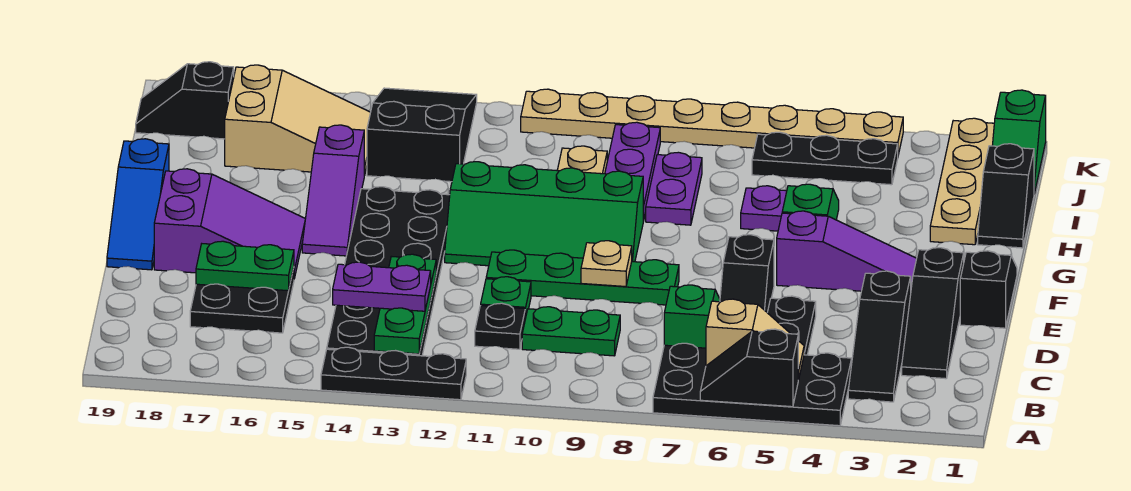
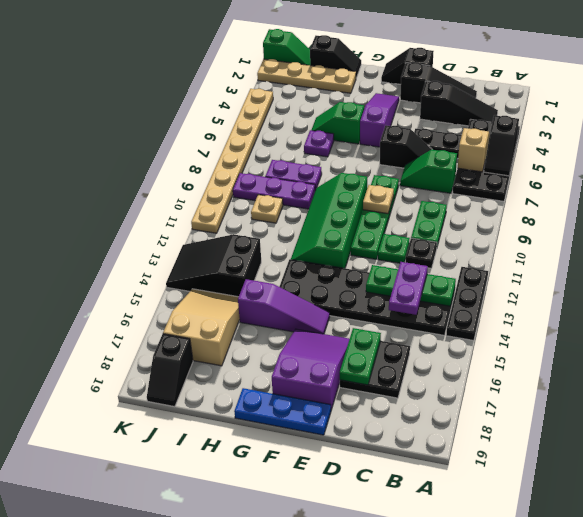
blue slope E19:G19 level 1 top G -> blue plate E19:G19 level 1
green slope F9:G12 level 1 top G -> green slope F9:G12 level 1 top F
black plate J4:J6 level 1 -> none

